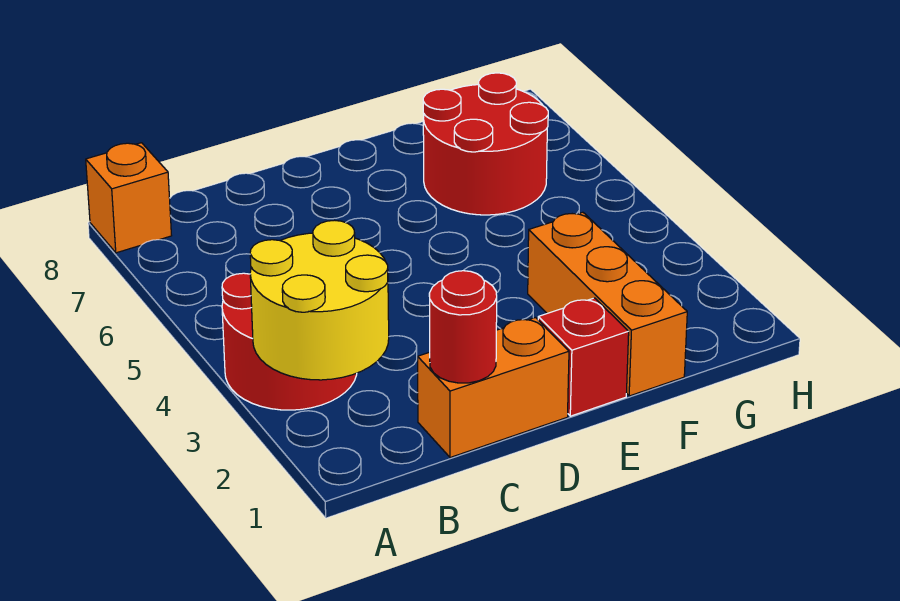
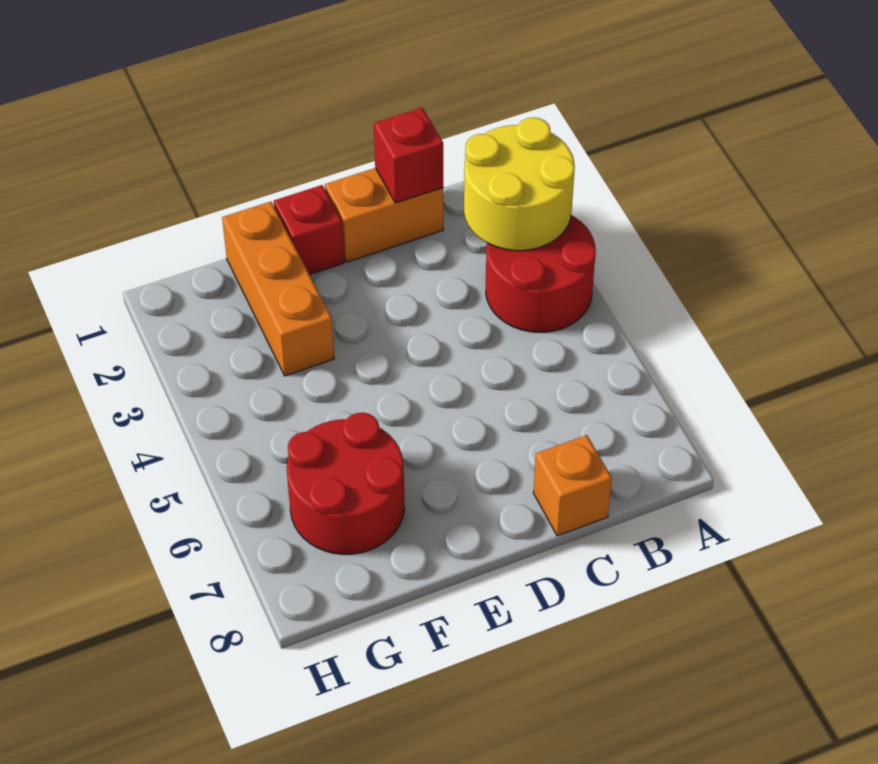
orange brick A8 level 1 -> orange brick C8 level 1
red round brick C1 level 2 -> red brick C1 level 2

